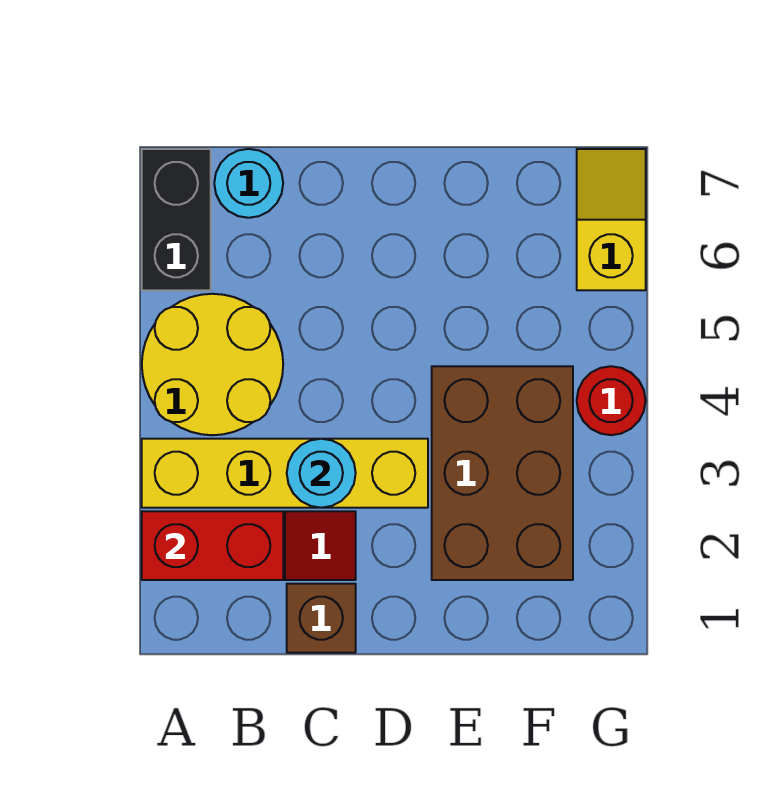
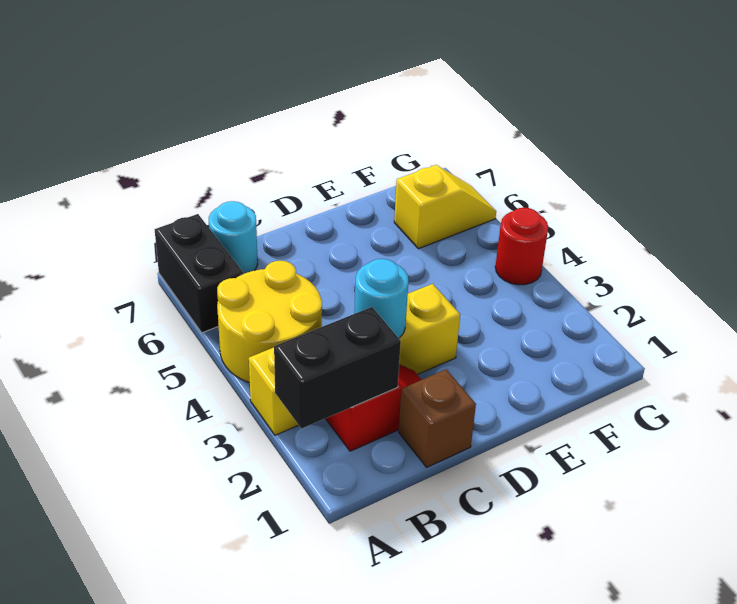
red brick A2:B2 level 2 -> black brick A2:B2 level 2
brown brick E2:F4 level 1 -> none
yellow slope G6:G7 level 1 top 6 -> yellow slope F6:G6 level 1 top F

